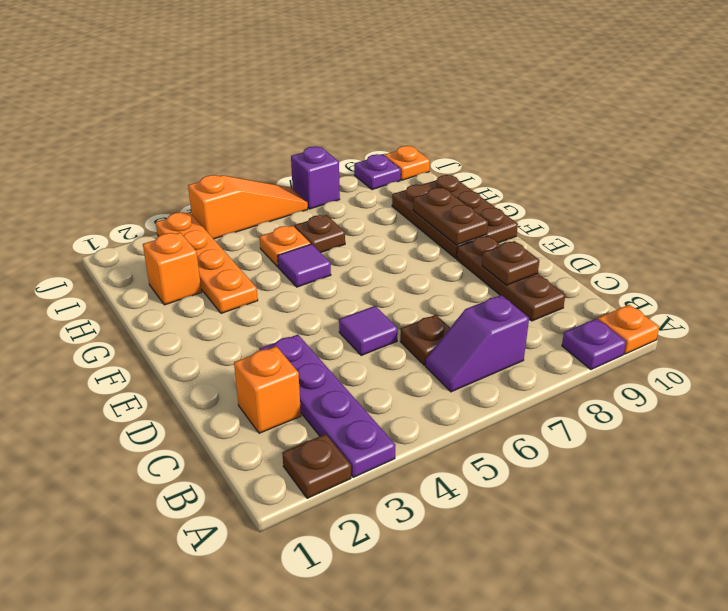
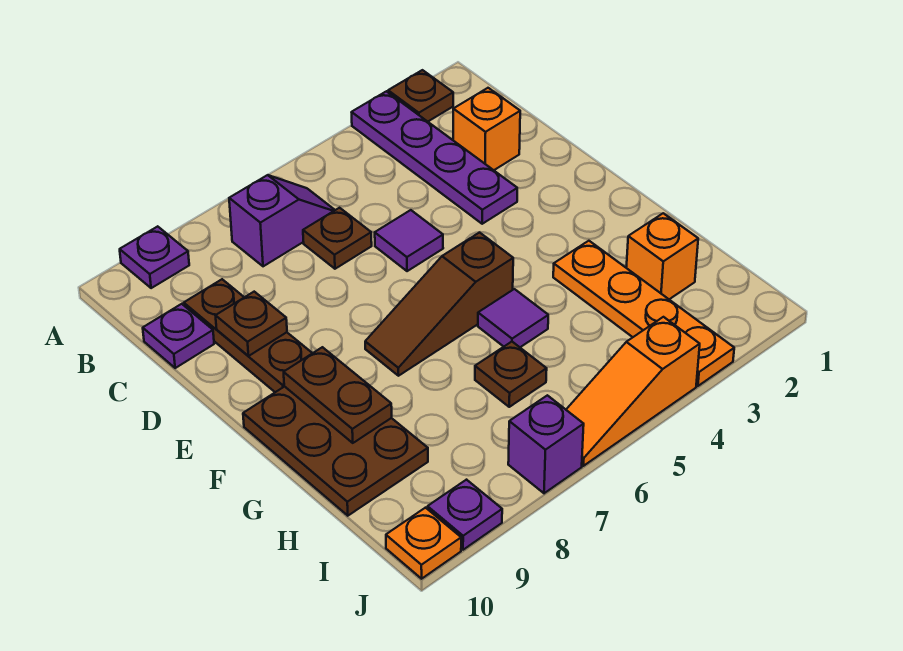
orange plate A10 level 1 -> none
none -> purple plate C10 level 1
none -> brown slope F5:F7 level 1 top 5
orange plate H5 level 1 -> none

